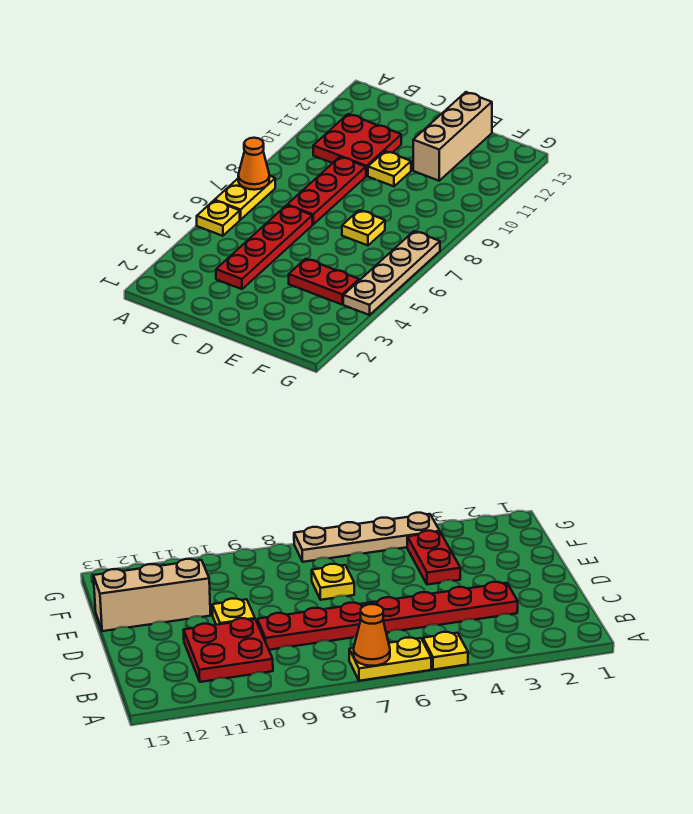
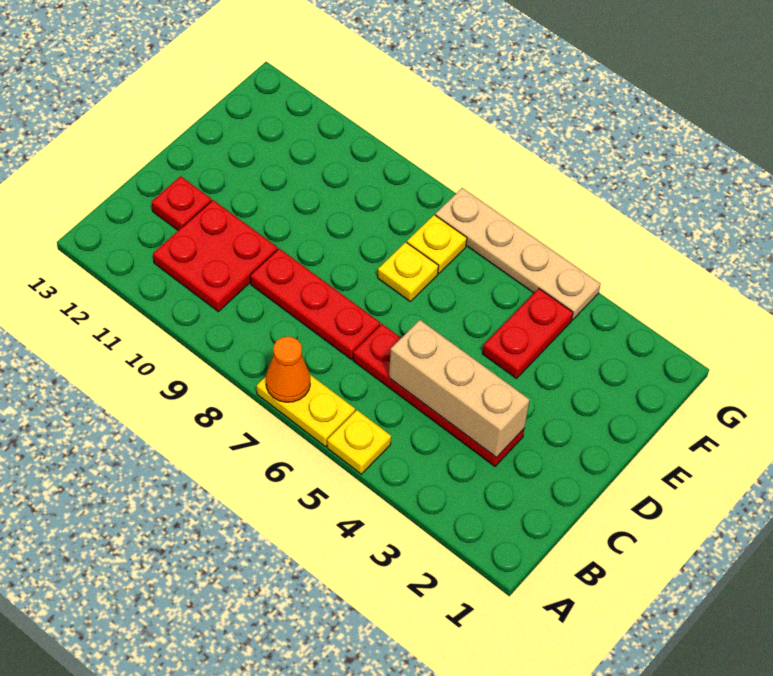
none -> red plate C12 level 1
yellow plate D10 level 1 -> yellow plate F7 level 1
tan brick E11:E13 level 1 -> tan brick C3:C5 level 2

